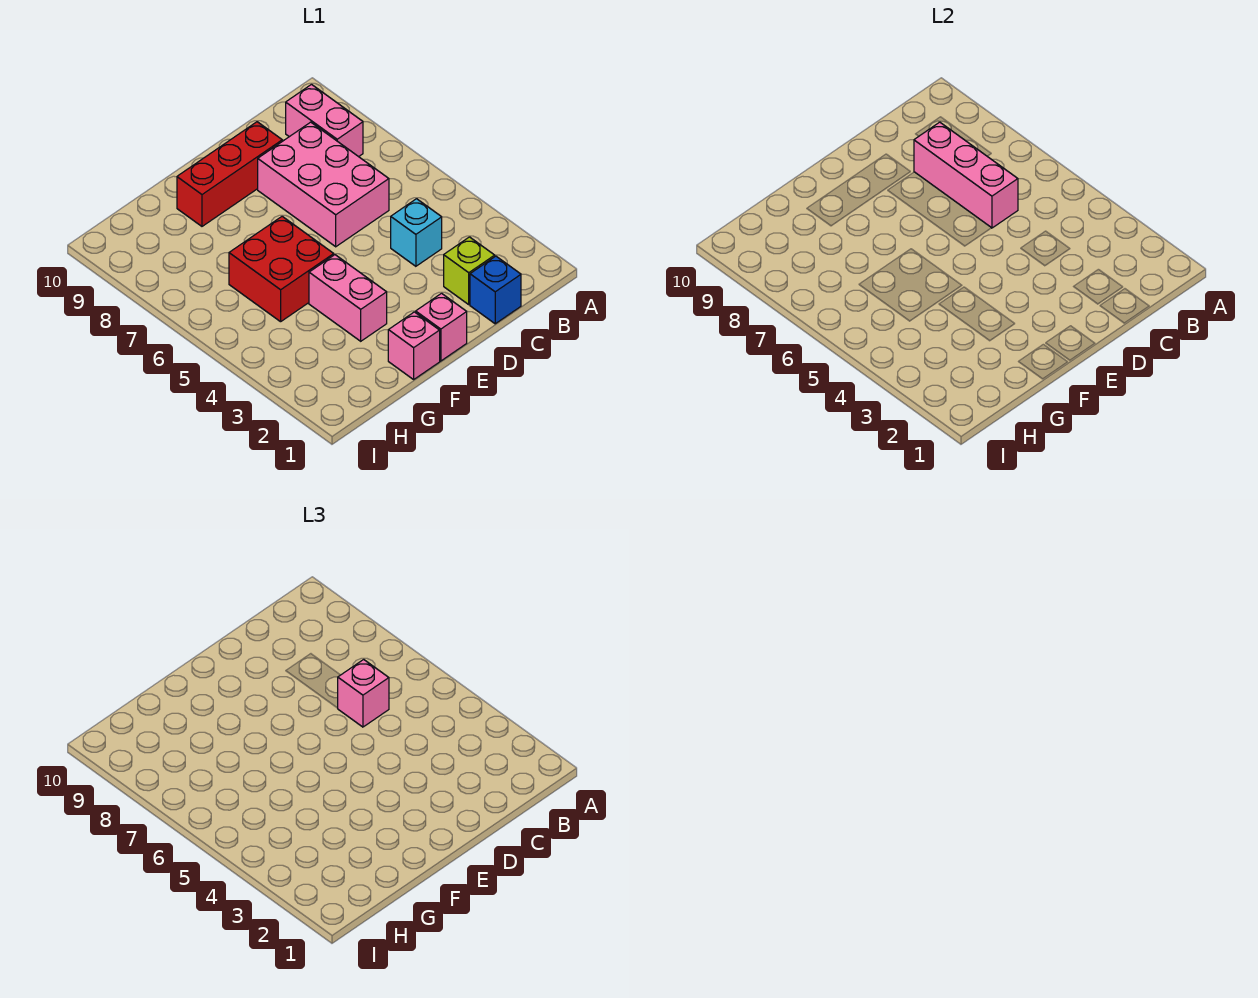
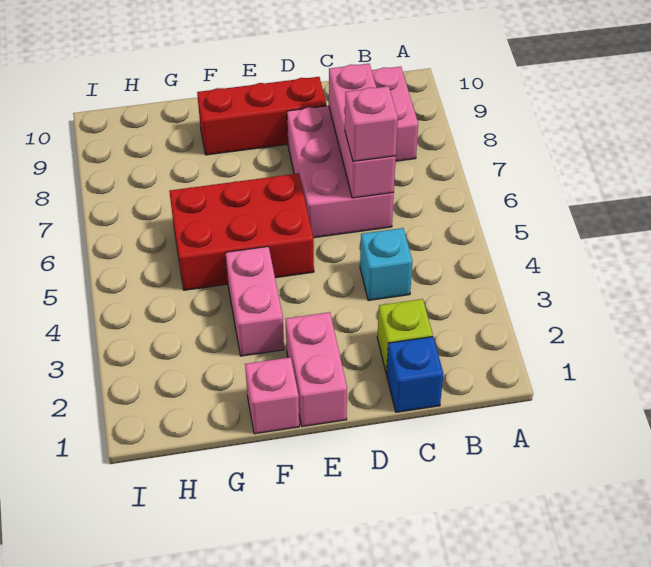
pink brick E1 level 1 -> pink brick E1:E2 level 1
red brick F5:G6 level 1 -> red brick E5:G6 level 1

